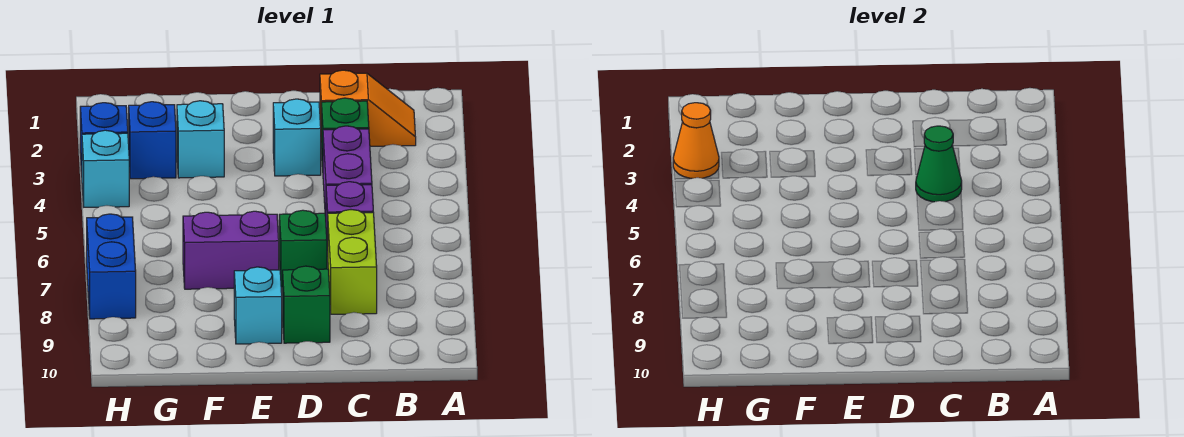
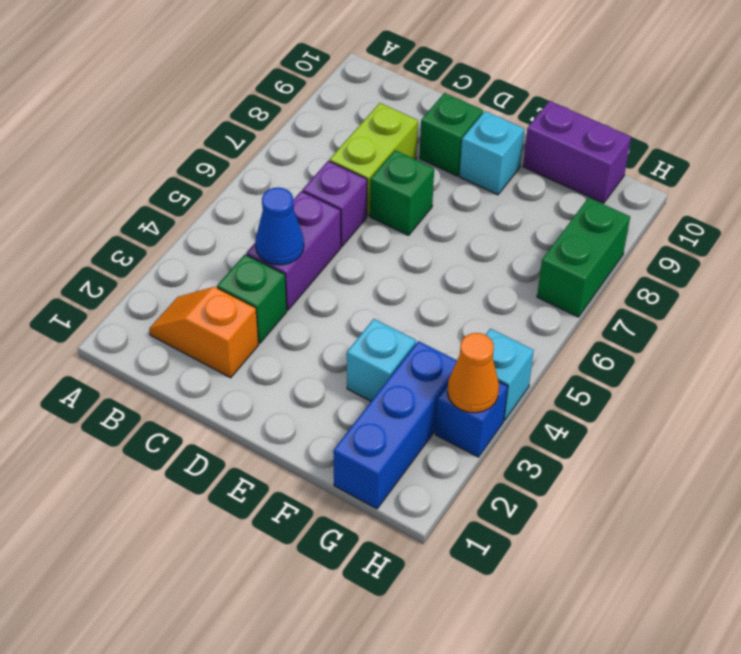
green cone C4 level 2 -> blue cone C4 level 2
cyan brick D3 level 1 -> none
purple brick E7:F7 level 1 -> purple brick F10:G10 level 1
blue brick G3 level 1 -> blue brick G1:G3 level 1
blue brick H7:H8 level 1 -> green brick H7:H8 level 1

